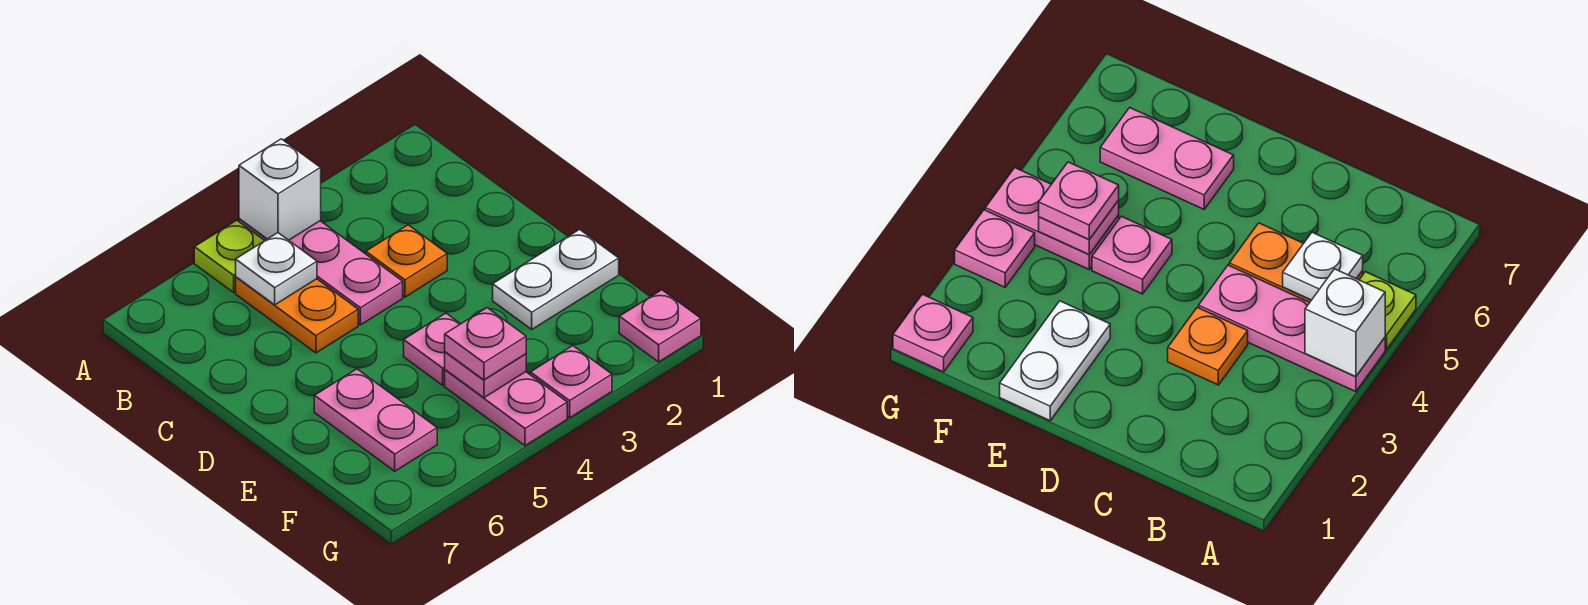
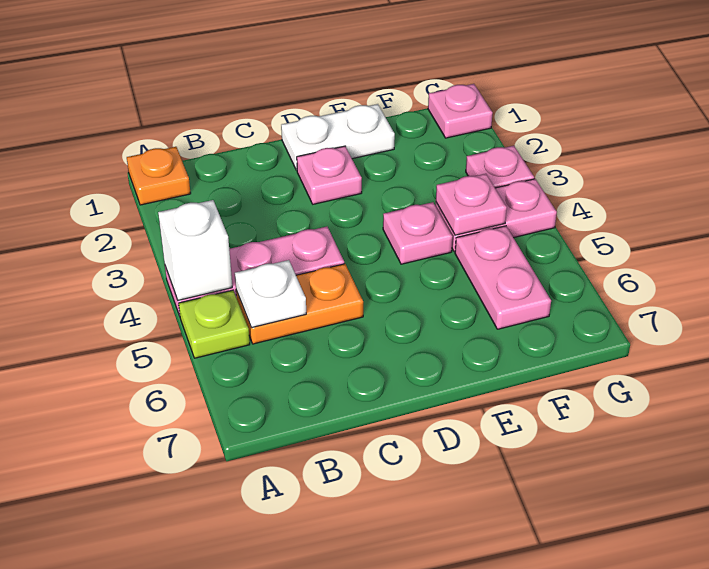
orange plate C3 level 1 -> orange plate A1 level 1
white plate E1:E2 level 1 -> white plate D1:E1 level 1
pink plate E6:F6 level 1 -> pink plate F5:F6 level 1
pink plate F4 level 3 -> pink plate D2 level 1

